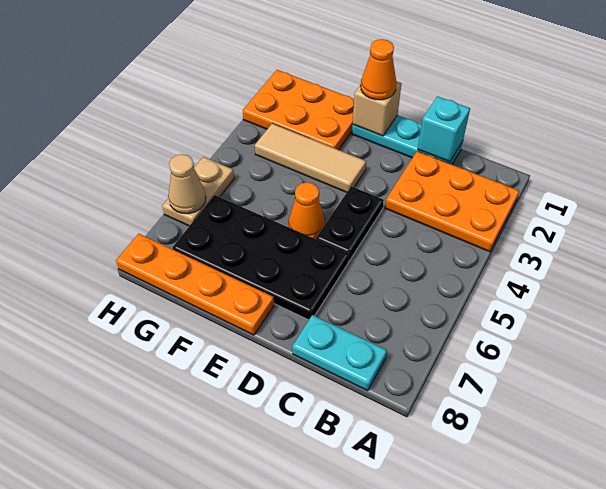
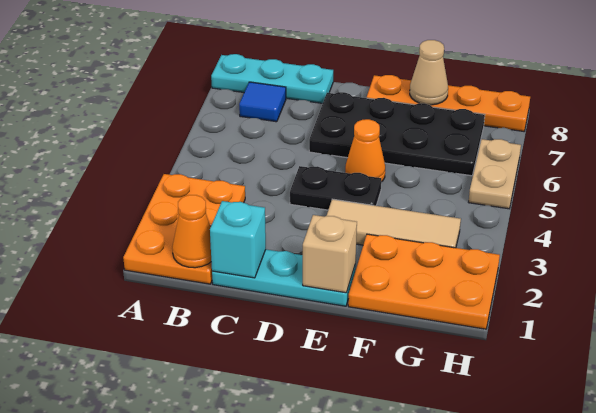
orange plate A2:C3 level 1 -> orange plate A1:B3 level 1
none -> blue tile B7 level 1
cyan plate B8:C8 level 1 -> cyan plate A8:C8 level 1
black plate D4:D5 level 1 -> black plate D4:E4 level 1
orange cone E1 level 3 -> orange cone B1 level 2
tan cone H6 level 2 -> tan cone F8 level 2

